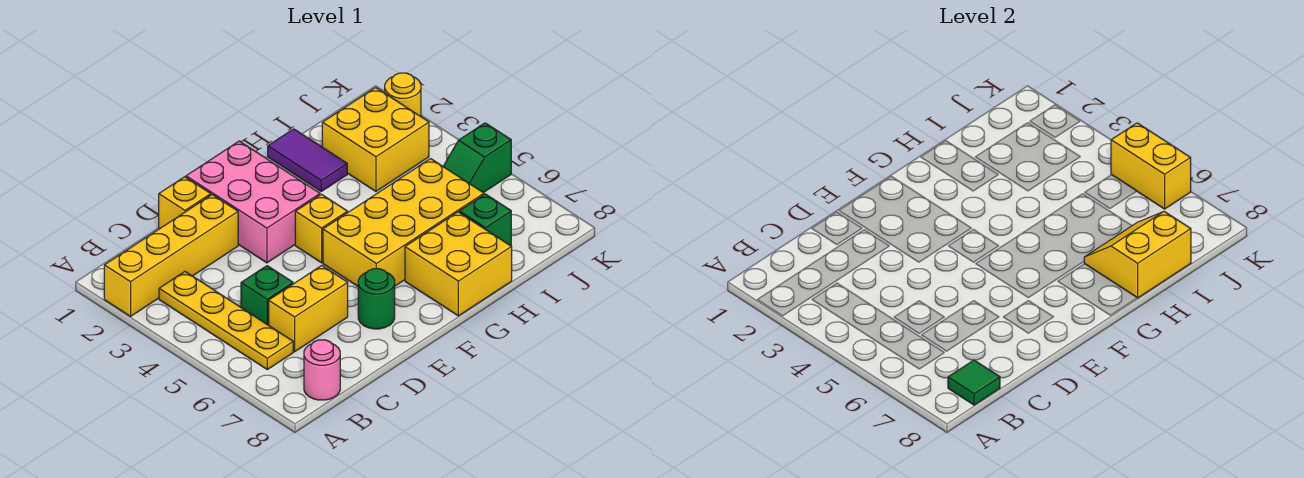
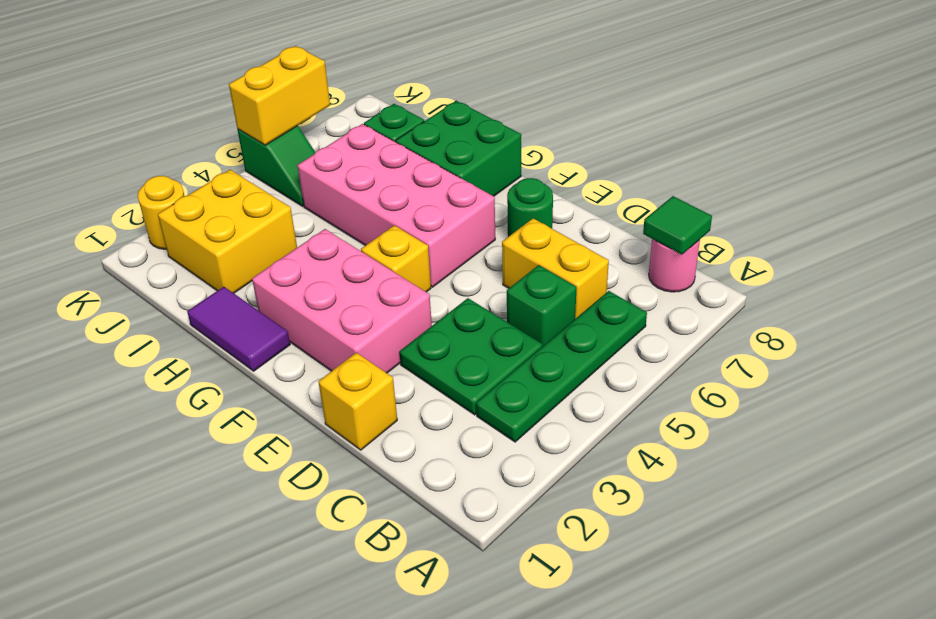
yellow brick A2:D2 level 1 -> none
yellow plate B3:B6 level 1 -> green plate B3:B6 level 1
none -> green plate C3:D4 level 1
pink brick E1:F3 level 1 -> pink brick E2:G3 level 1
yellow brick F5:I6 level 1 -> pink brick F5:I6 level 1
yellow brick G7:H8 level 1 -> green brick G7:H8 level 1
purple tile H1:H2 level 1 -> purple tile G1:H1 level 1
yellow slope H7:I8 level 2 top 8 -> none

